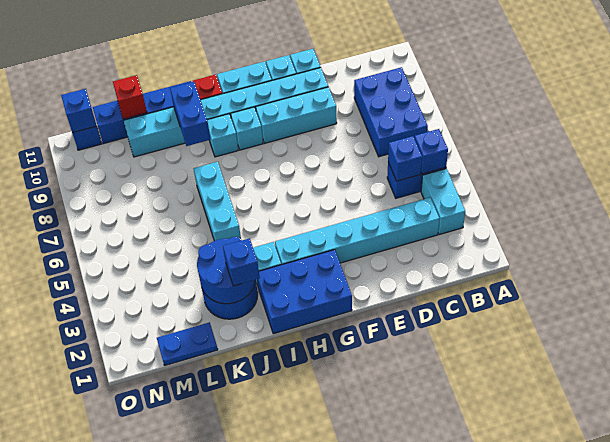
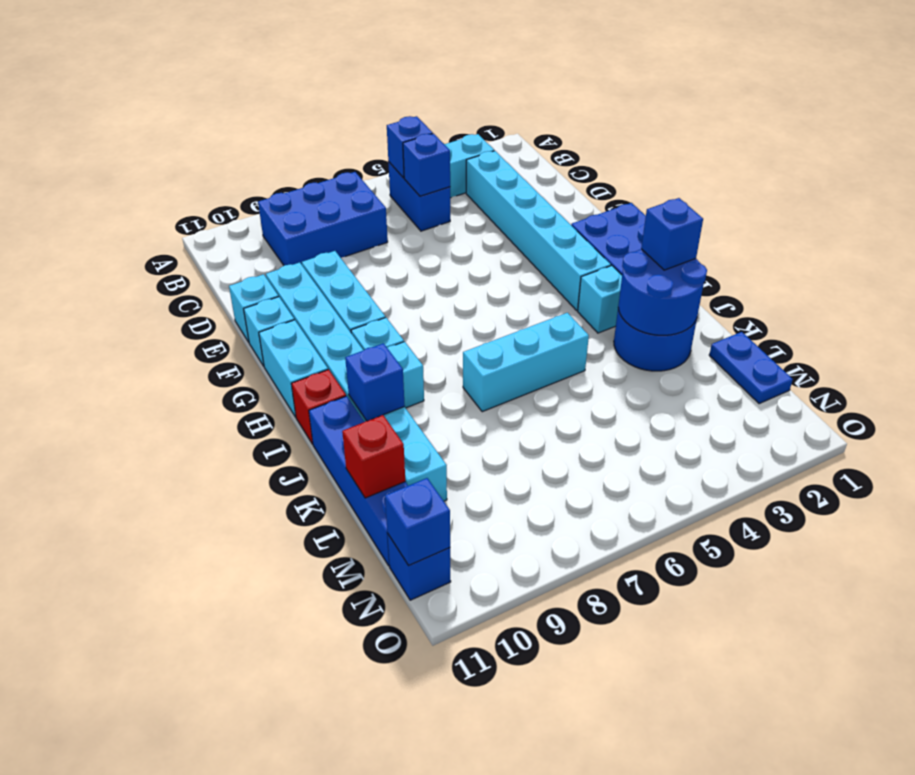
blue brick J9:J10 level 2 -> blue brick J10 level 2

